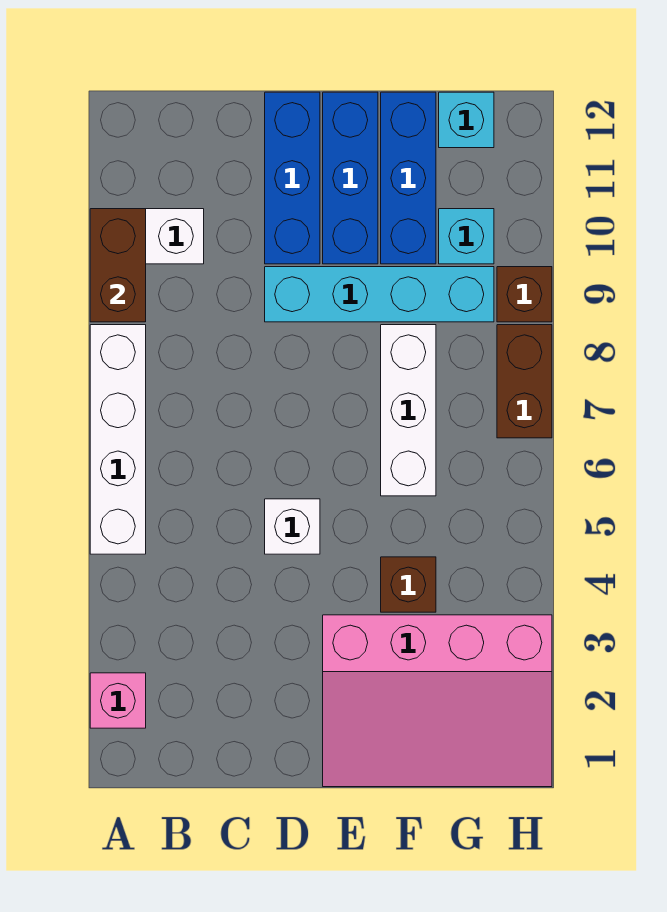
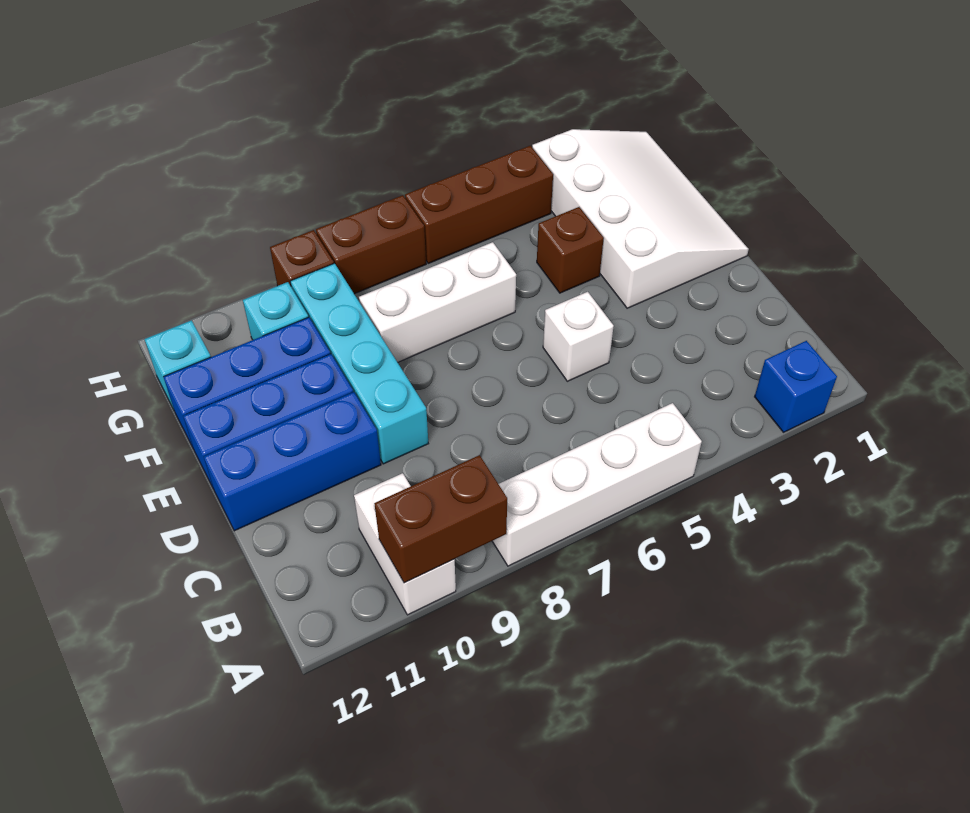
pink brick A2 level 1 -> blue brick A2 level 1
pink slope E1:H3 level 1 top 3 -> white slope E1:H3 level 1 top 3
none -> brown brick H4:H6 level 1

